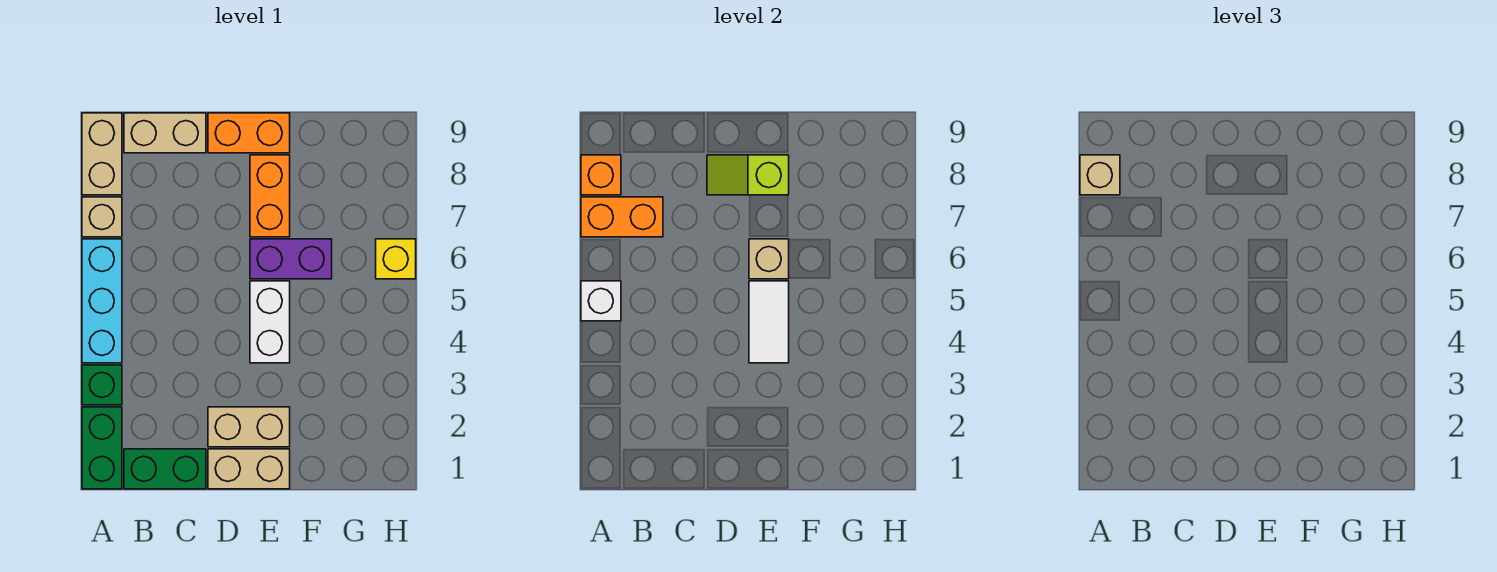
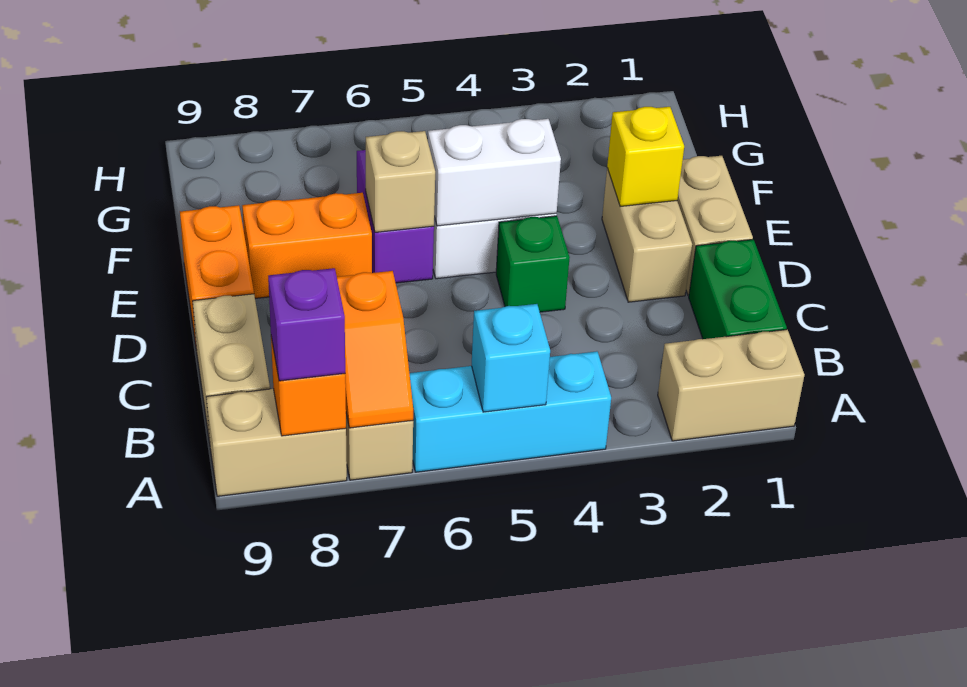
green brick A1:A2 level 1 -> tan brick A1:A2 level 1
green brick A3 level 1 -> green brick D4 level 1
white brick A5 level 2 -> cyan brick A5 level 2
orange brick A7:B7 level 2 -> orange slope A7:B7 level 2 top B
tan brick A8 level 3 -> purple brick A8 level 3
lime slope D8:E8 level 2 top E -> none
white tile E4:E5 level 2 -> white brick E4:E5 level 2
yellow brick H6 level 1 -> yellow brick E2 level 2

